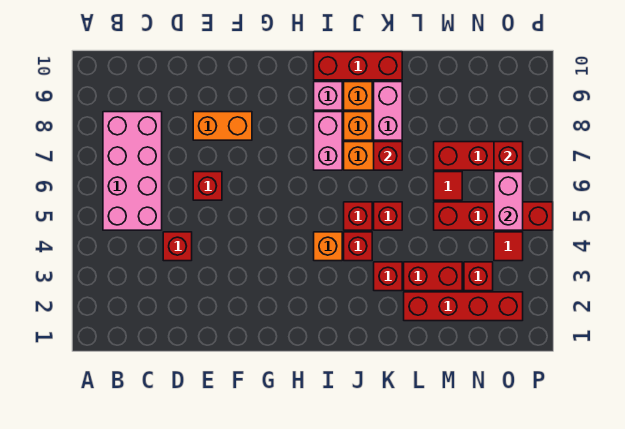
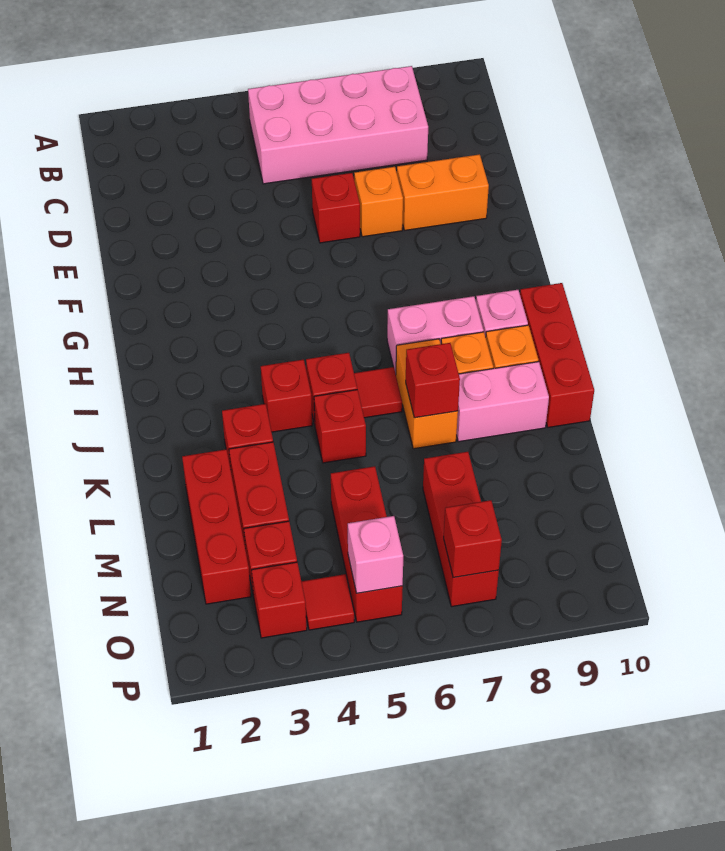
red brick D4 level 1 -> red brick O3 level 1
orange brick E8:F8 level 1 -> orange brick E8:E9 level 1
orange brick I4 level 1 -> orange brick E7 level 1
red brick L2:O2 level 1 -> red brick L2:N2 level 1
red brick M5:P5 level 1 -> red brick M5:O5 level 1
red tile M6 level 1 -> red tile J6 level 1
pink brick O5:O6 level 2 -> pink brick O5 level 2

